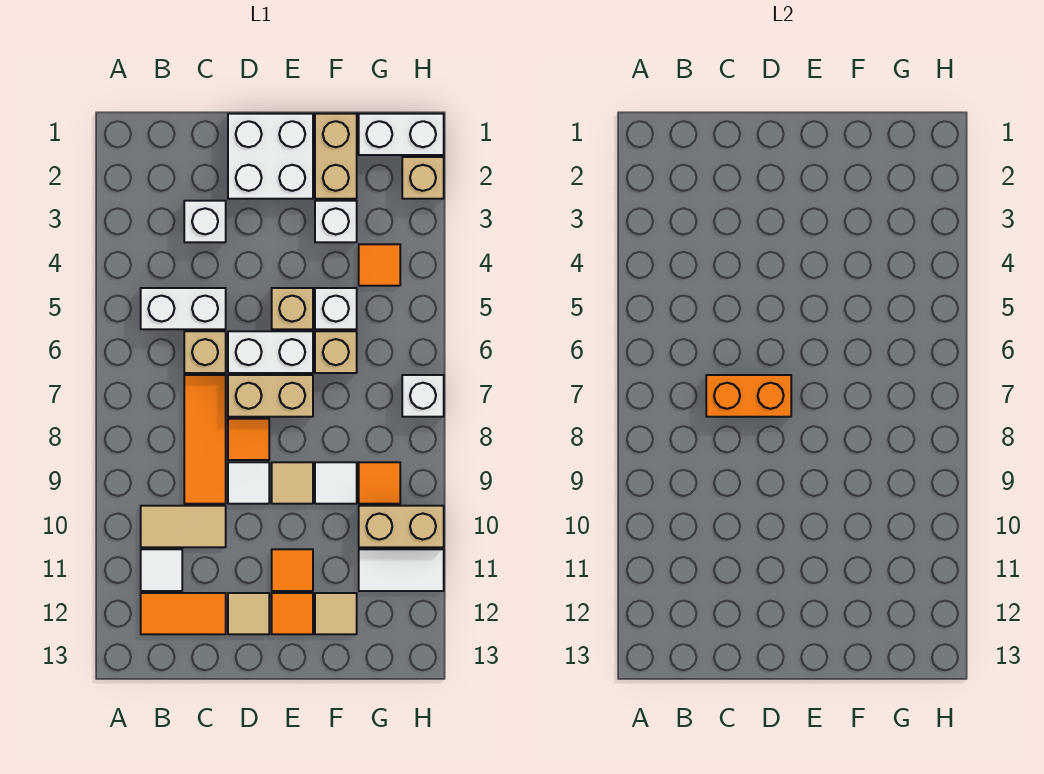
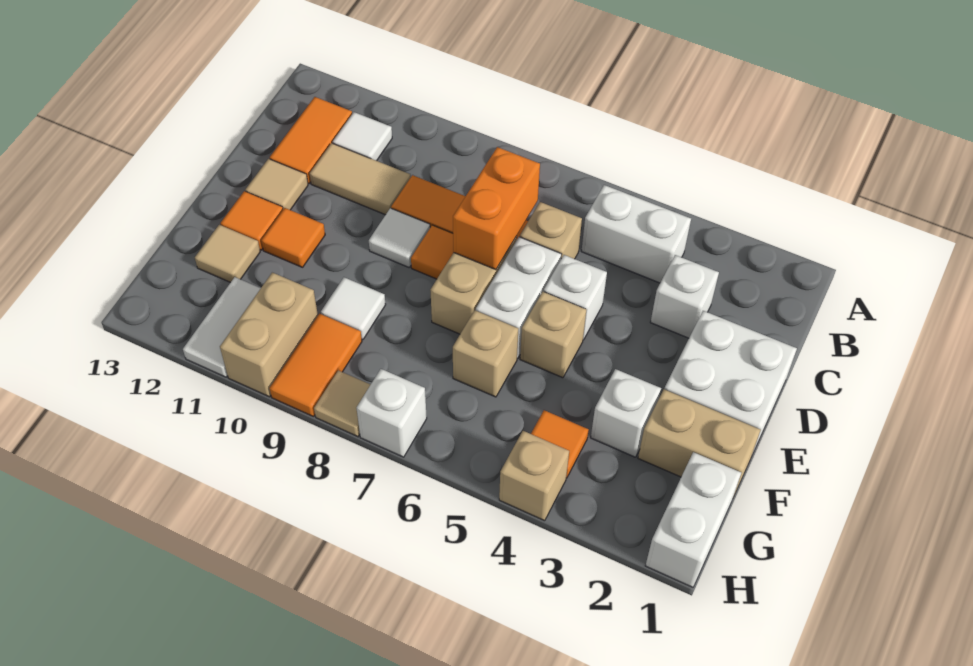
white brick B5:C5 level 1 -> white brick B4:B5 level 1
tan tile B10:C10 level 1 -> tan tile C10:C11 level 1
tan tile E9 level 1 -> tan tile H8 level 1
white brick F5 level 1 -> white brick D5 level 1
orange tile G9 level 1 -> orange tile G9:H9 level 1
tan brick H2 level 1 -> tan brick H4 level 1

